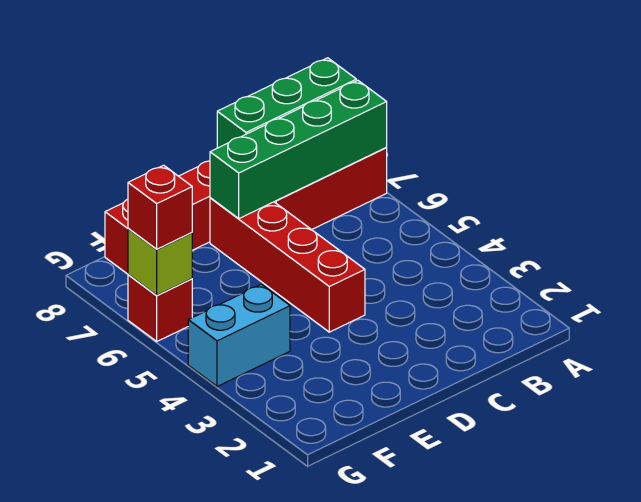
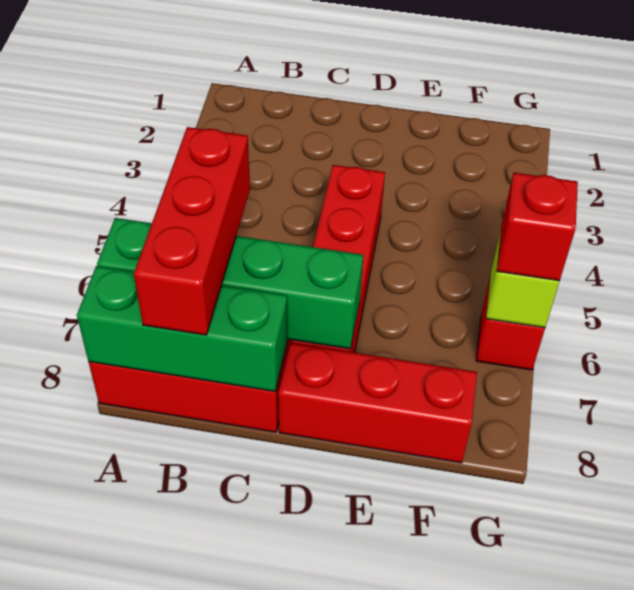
none -> red brick B6:B8 level 3
cyan brick F4:G4 level 1 -> none

